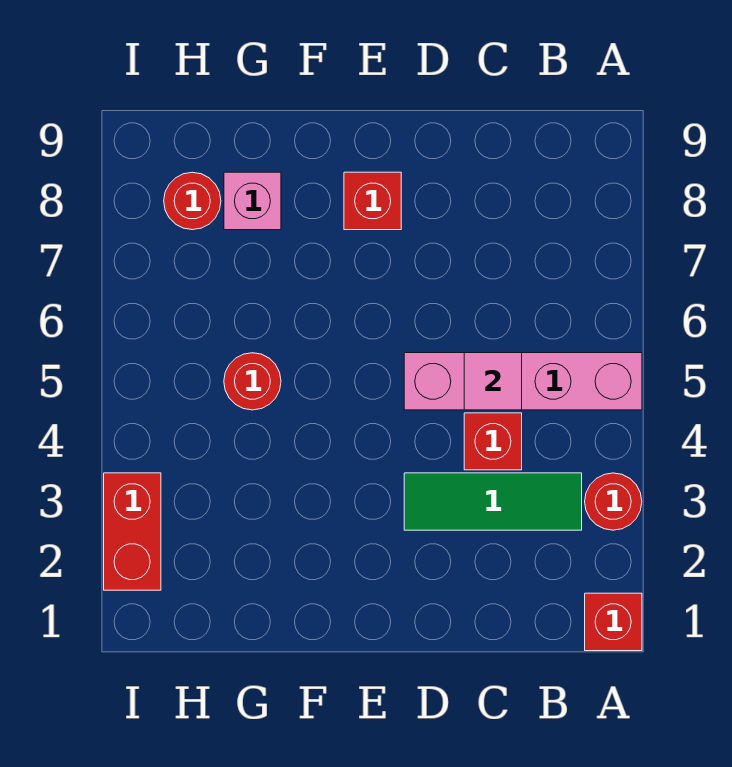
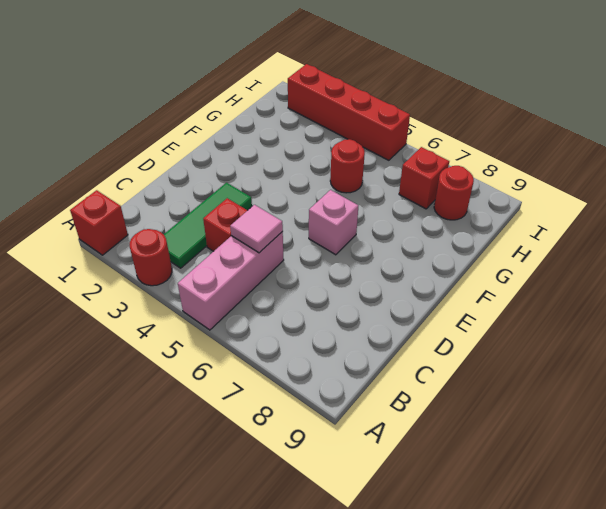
pink brick A5:D5 level 1 -> pink brick A5:C5 level 1
red brick E8 level 1 -> red brick H7 level 1
pink brick G8 level 1 -> pink brick E6 level 1
red brick I2:I3 level 1 -> red brick I2:I5 level 1

